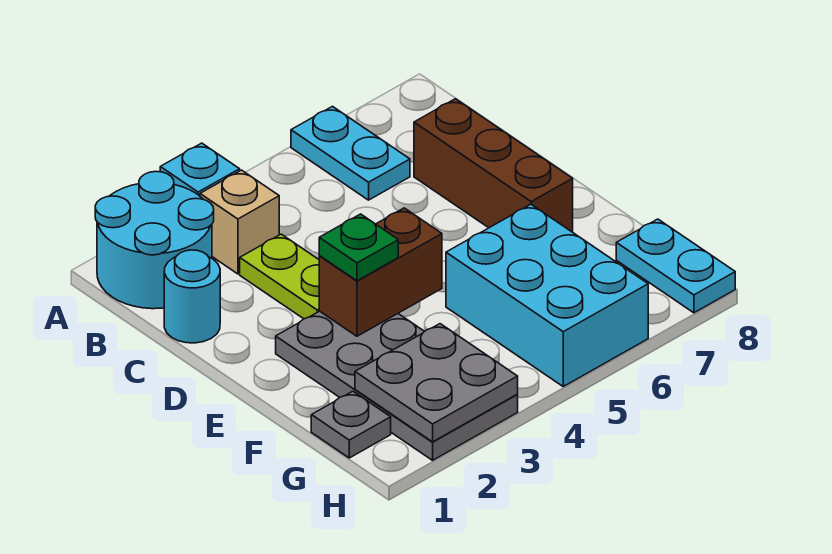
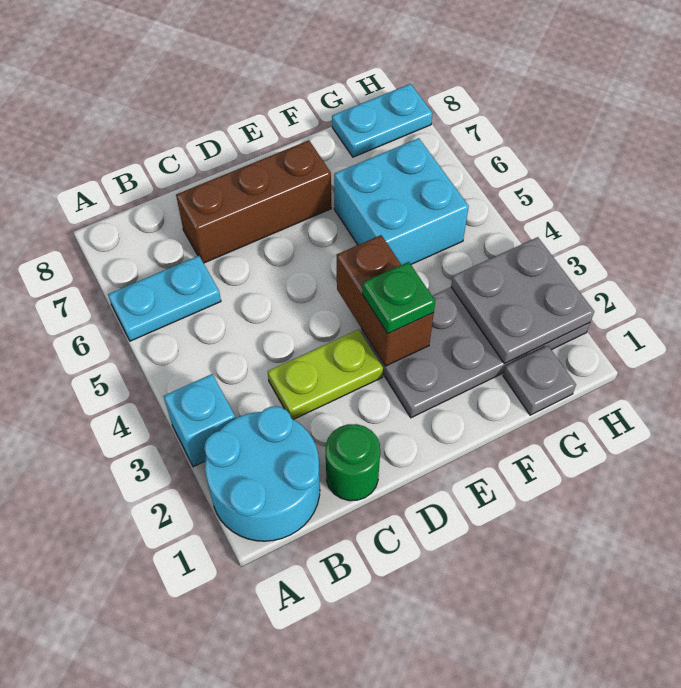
tan brick B3 level 1 -> none
cyan round brick C1 level 1 -> green round brick C1 level 1
cyan brick F5:H6 level 1 -> cyan brick F5:G6 level 1

